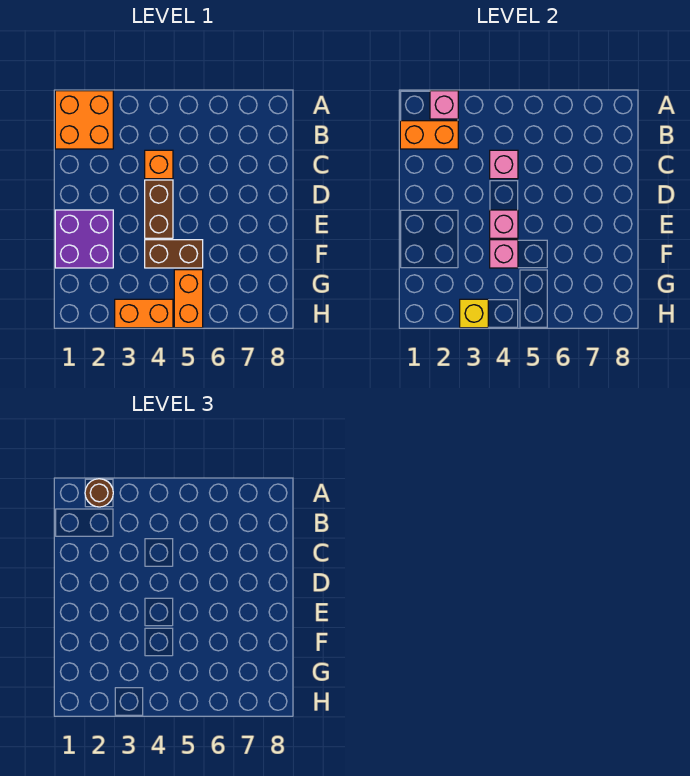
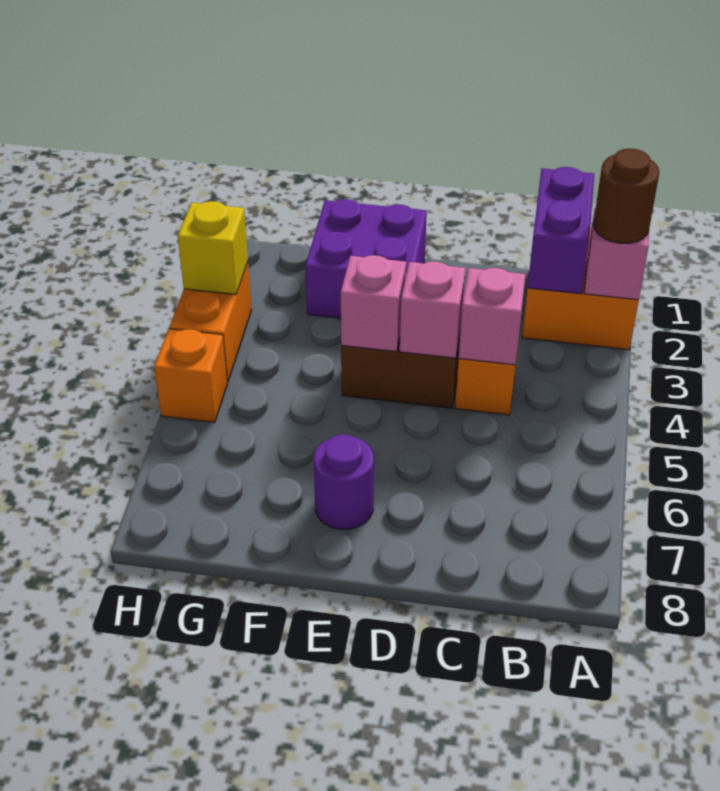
orange brick B1:B2 level 2 -> purple brick B1:B2 level 2
none -> purple round brick E7 level 1
brown brick F4:F5 level 1 -> none
pink brick F4 level 2 -> pink brick D4 level 2
orange brick G5:H5 level 1 -> orange brick H5 level 1

